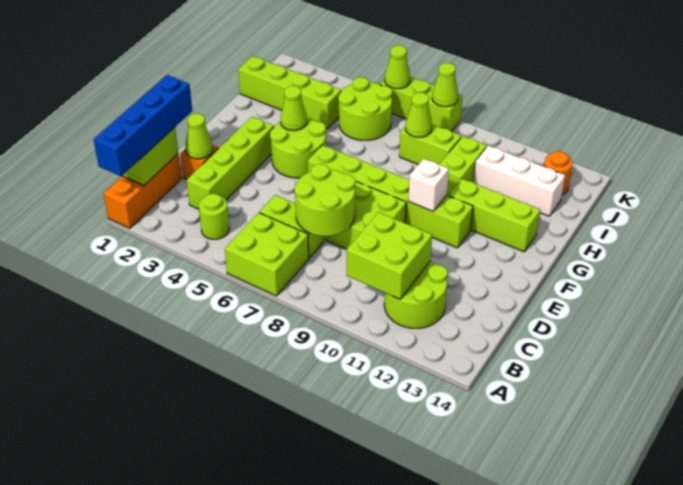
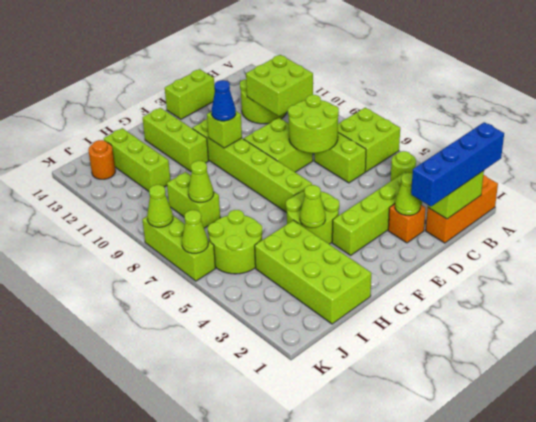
white brick F10 level 2 -> lime brick F10 level 2
none -> blue cone F10 level 3
lime brick H10:I10 level 1 -> lime brick D14:E14 level 1
lime brick I1:I4 level 1 -> lime brick H1:I4 level 1
white brick I11:I13 level 1 -> lime brick I11:I13 level 1

